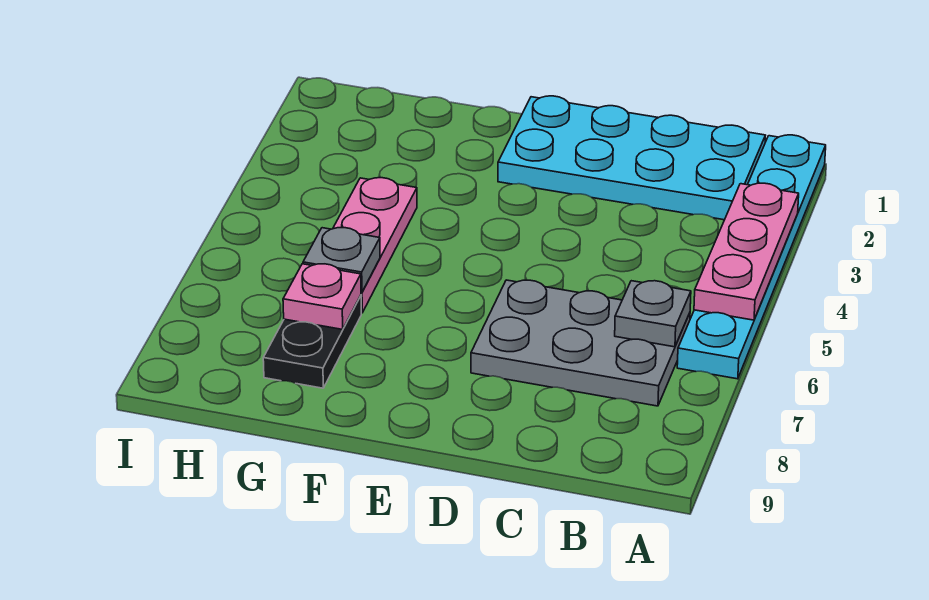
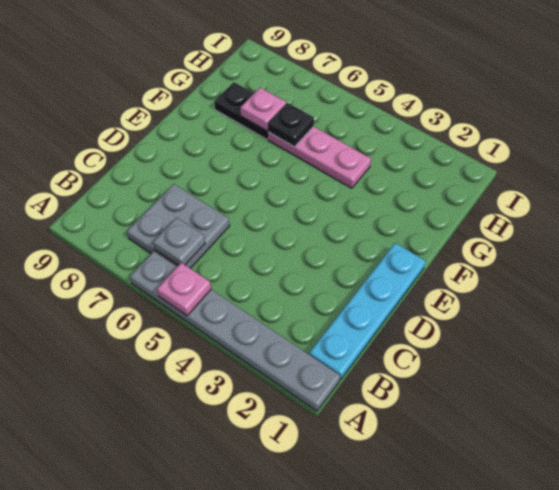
cyan plate A1:A6 level 1 -> grey plate A1:A6 level 1
pink plate A3:A5 level 2 -> pink plate A5 level 2
cyan plate B1:E2 level 1 -> cyan plate B1:E1 level 1
grey plate B6:D7 level 1 -> grey plate B6:C7 level 1
grey plate G6 level 2 -> black plate G6 level 2

